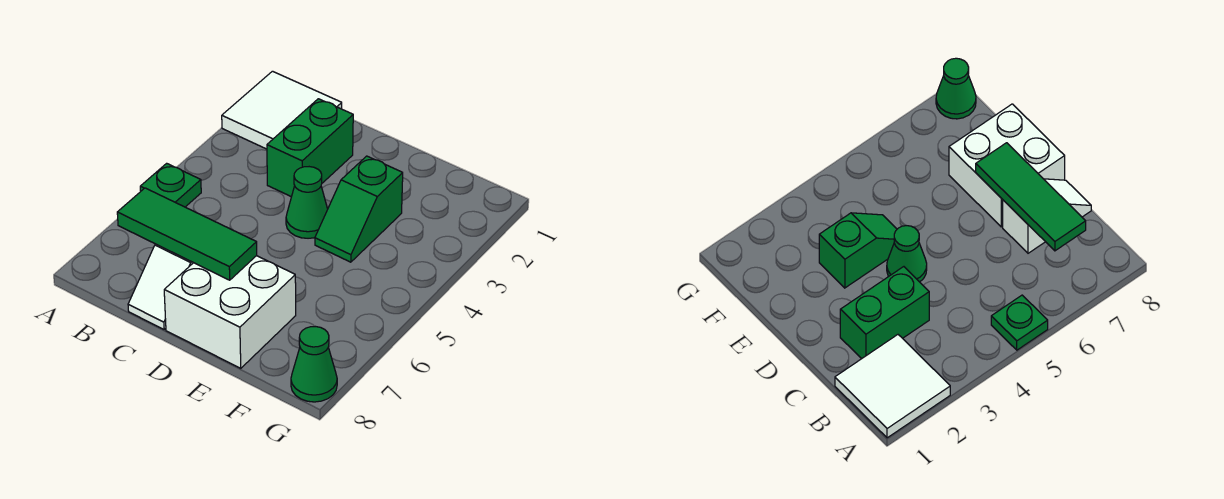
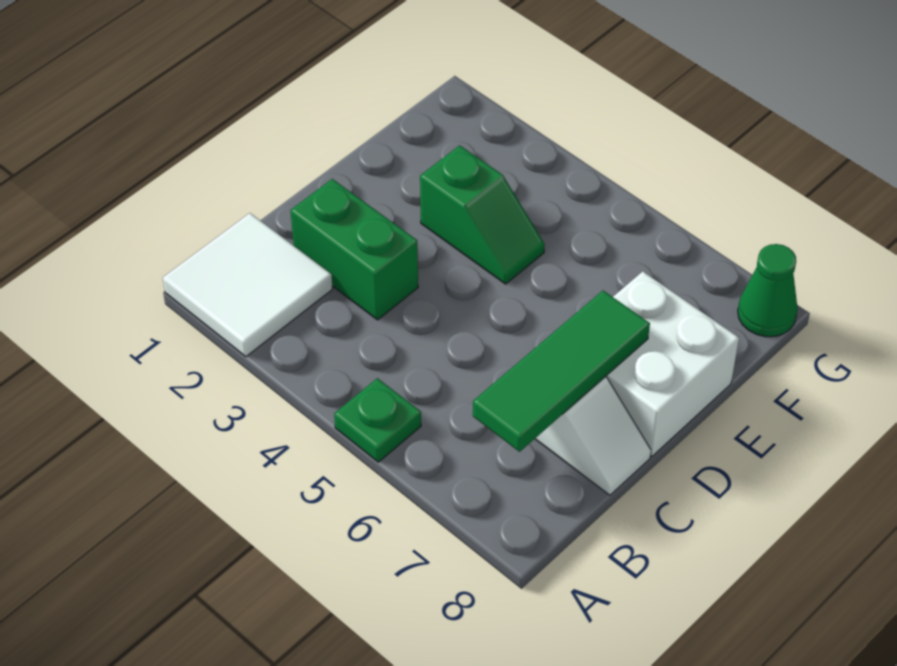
green cone D4 level 1 -> none

